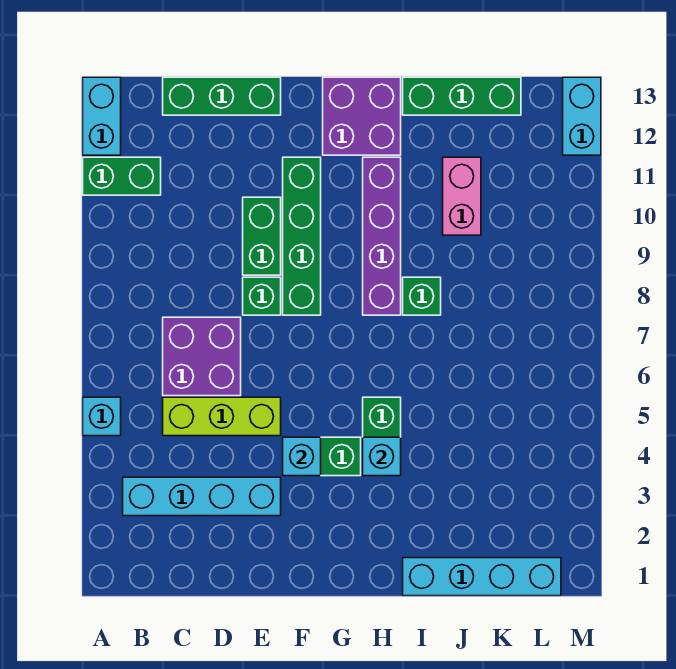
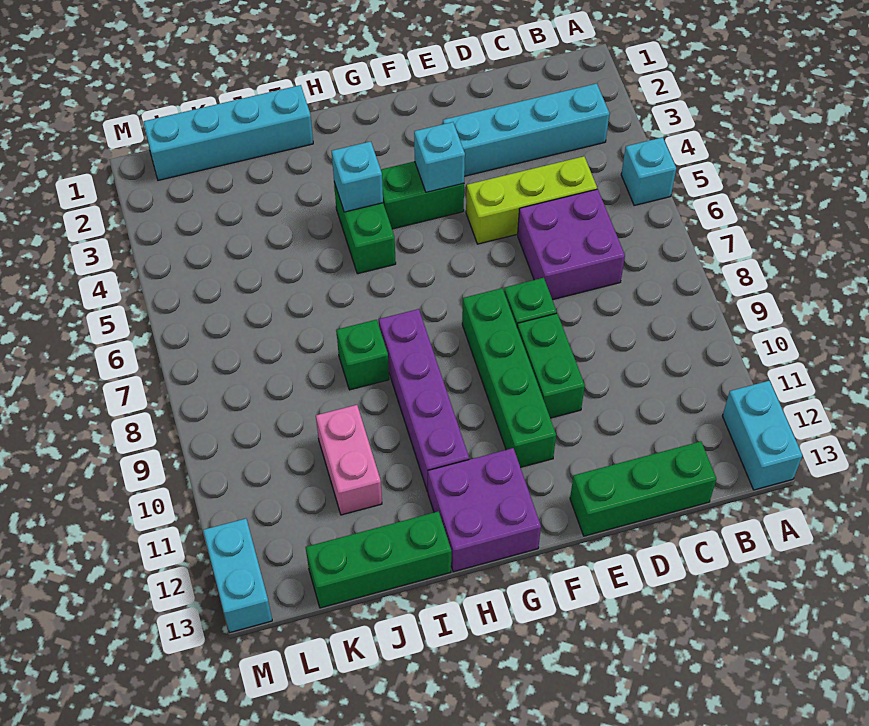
green brick A11:B11 level 1 -> none

